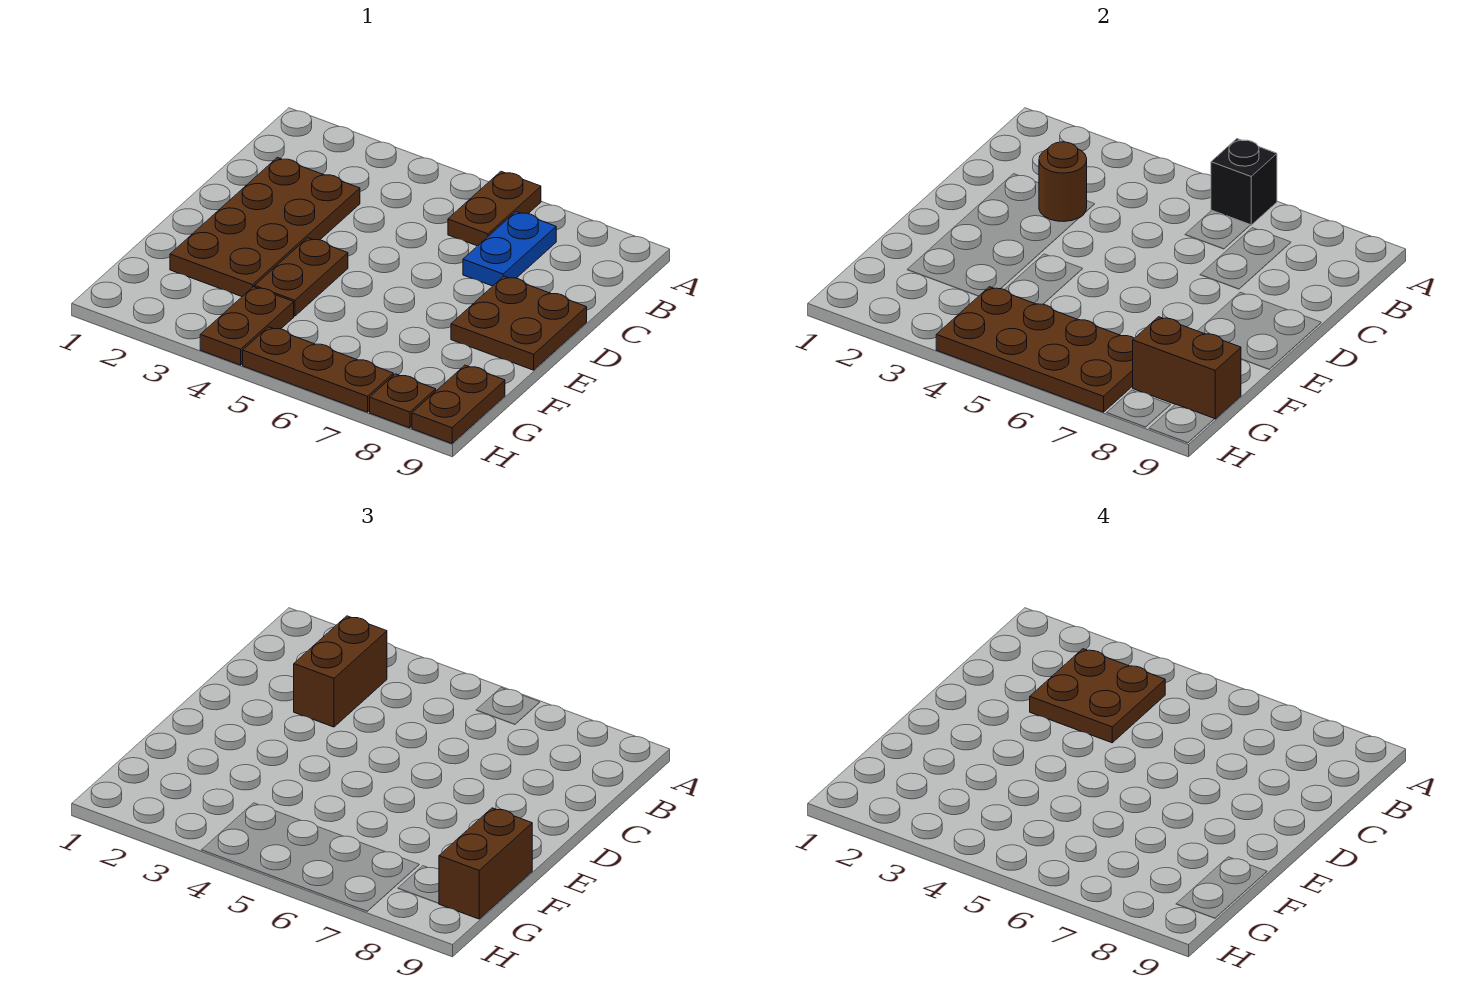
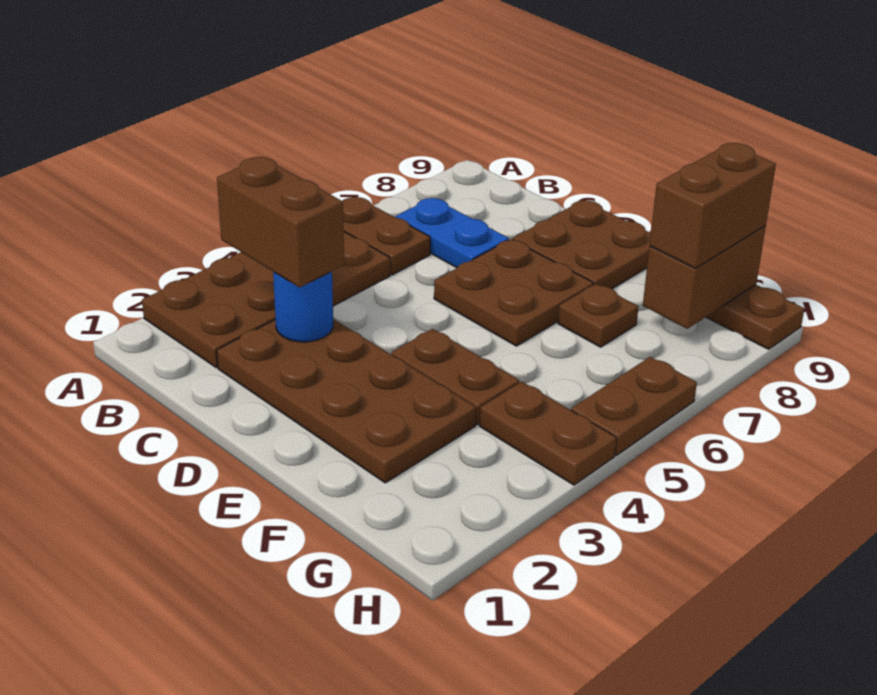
black brick A6 level 2 -> none
brown plate B3:C4 level 4 -> brown plate D6:E7 level 1
brown round brick C3 level 2 -> blue round brick C3 level 2
brown brick F9:G9 level 3 -> brown brick G8:G9 level 3
brown plate G4:H7 level 2 -> brown plate A2:B5 level 1
brown plate H5:H7 level 1 -> brown plate H5:H6 level 1
brown plate H8 level 1 -> brown plate F7 level 1

